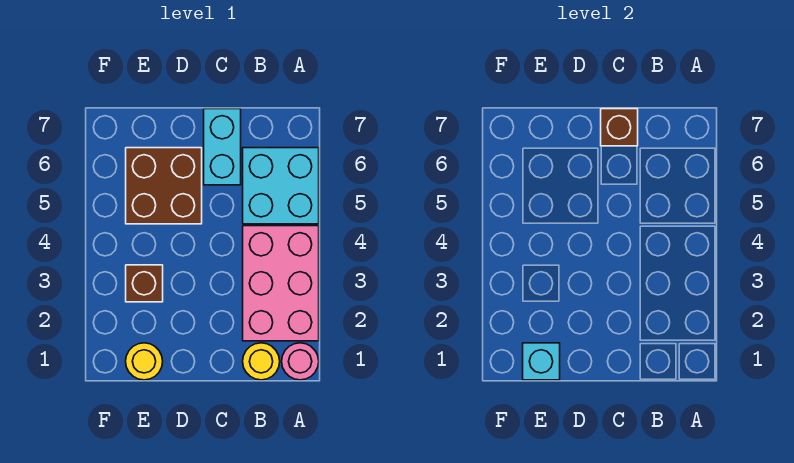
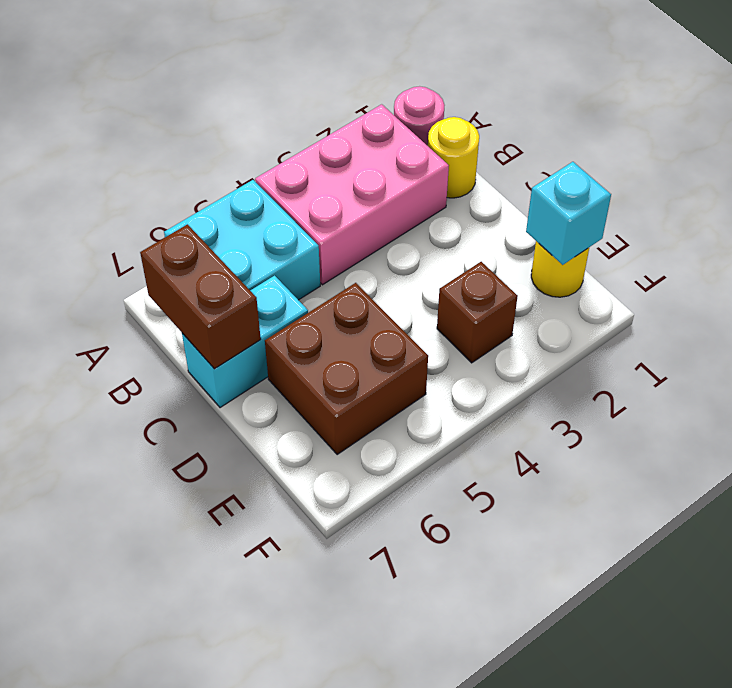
brown brick C7 level 2 -> brown brick B7:C7 level 2

